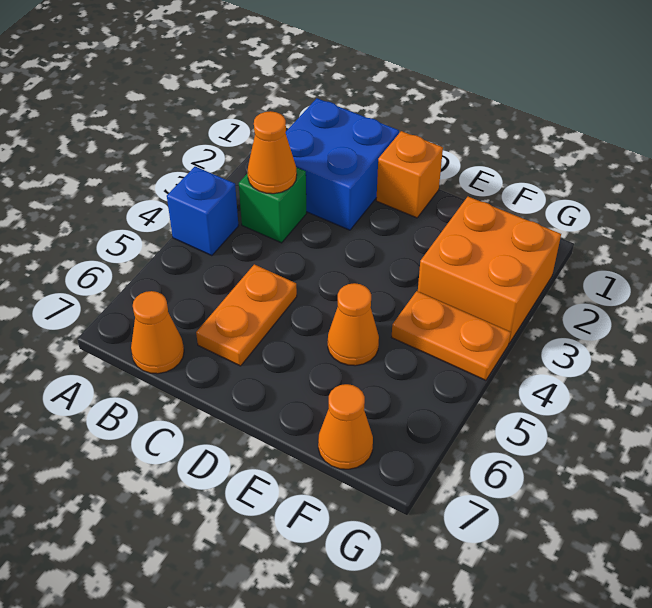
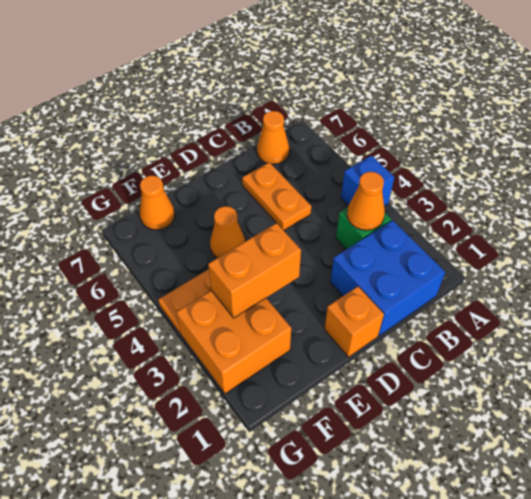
none -> orange brick E3:F3 level 2

